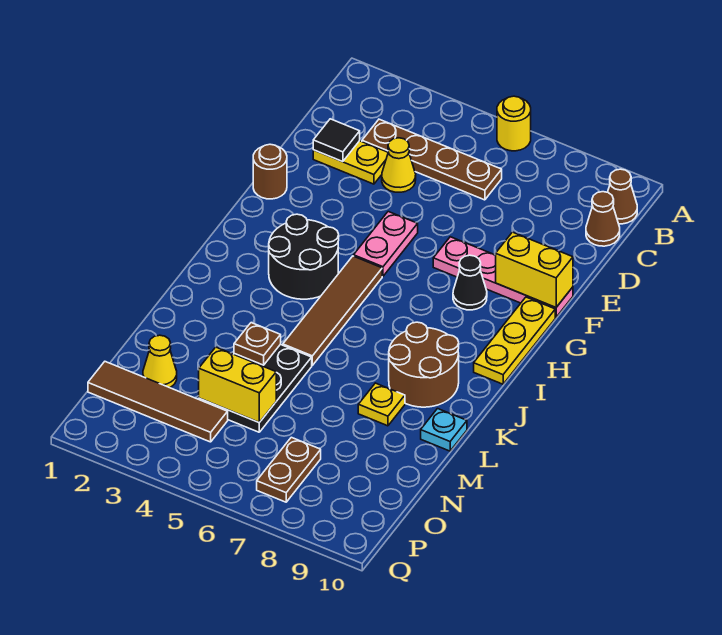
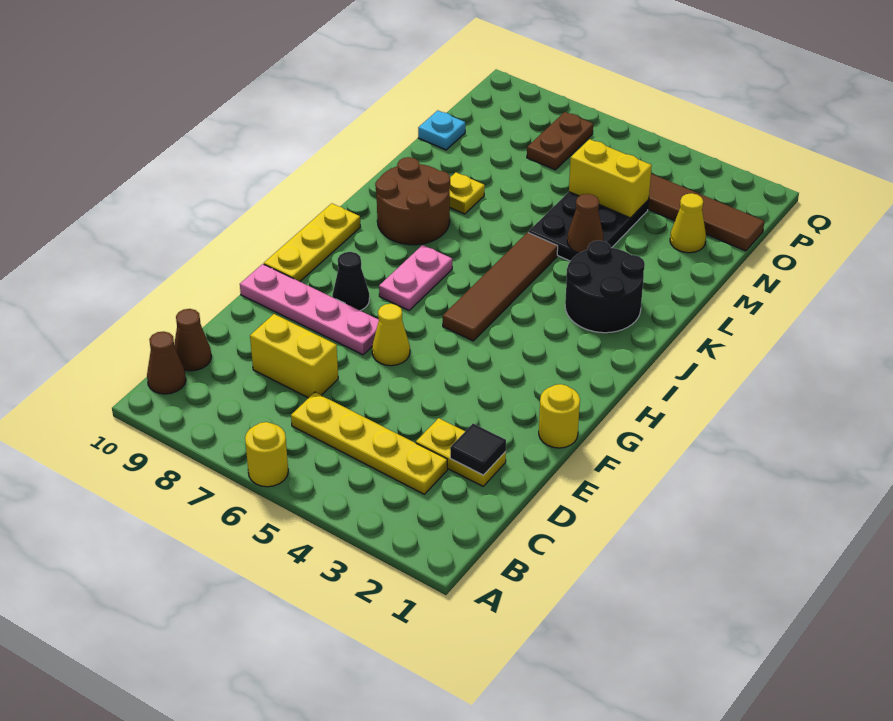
brown plate C3:C6 level 1 -> yellow plate C3:C6 level 1
yellow cone D4 level 1 -> yellow cone F6 level 1
brown round brick F1 level 1 -> yellow round brick F1 level 1
pink plate F5:G5 level 1 -> pink plate H7:I7 level 1
yellow brick F9:F10 level 2 -> yellow brick D7:D8 level 1
black round brick H3:I4 level 1 -> black round brick J2:K3 level 1
brown plate L4 level 2 -> brown cone L4 level 2
cyan plate L10 level 1 -> cyan plate N10 level 1

